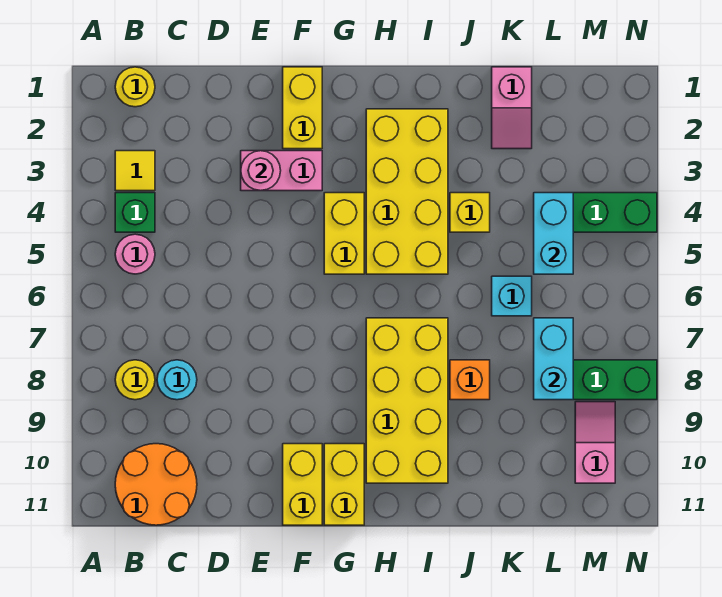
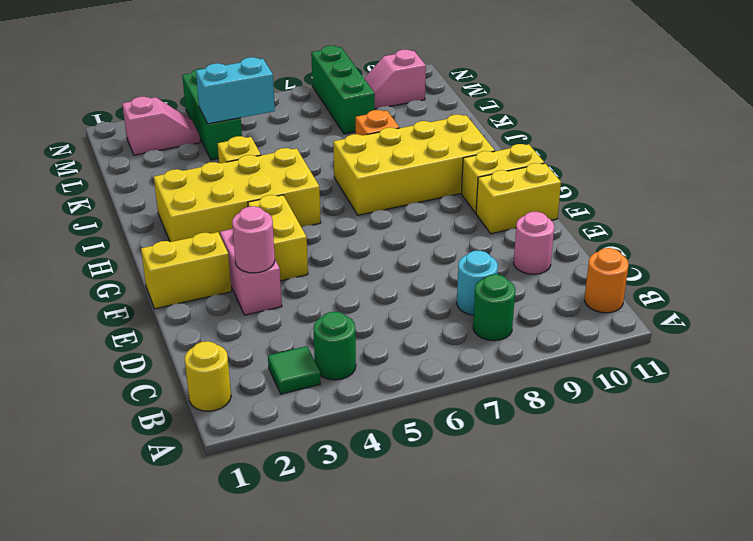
yellow tile B3 level 1 -> green tile B3 level 1
green brick B4 level 1 -> green round brick B4 level 1
pink round brick B5 level 1 -> pink round brick D10 level 1
yellow round brick B8 level 1 -> green round brick B8 level 1
orange round brick B10:C11 level 1 -> orange round brick B11 level 1
yellow brick G4:G5 level 1 -> yellow brick F4:G4 level 1
pink slope K1:K2 level 1 top 1 -> pink slope M2:M3 level 1 top 2
cyan brick K6 level 1 -> none
cyan brick L7:L8 level 2 -> none

